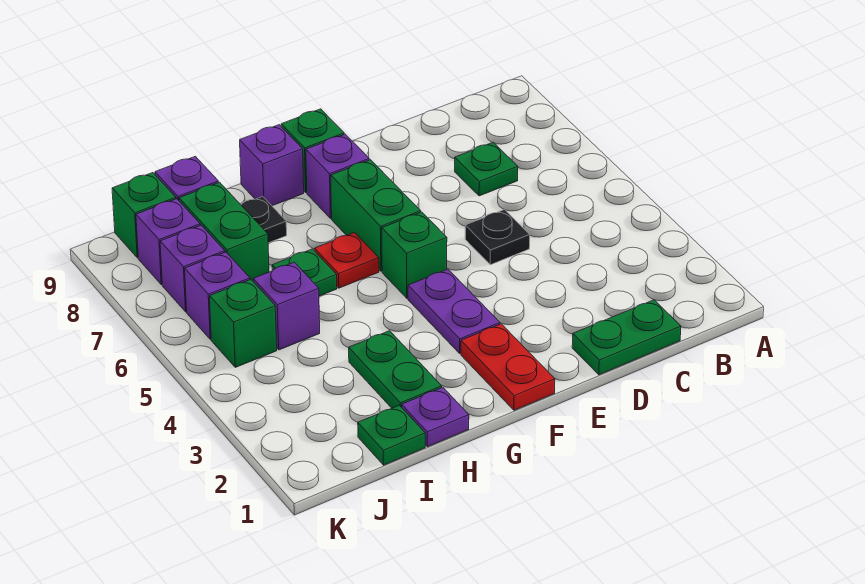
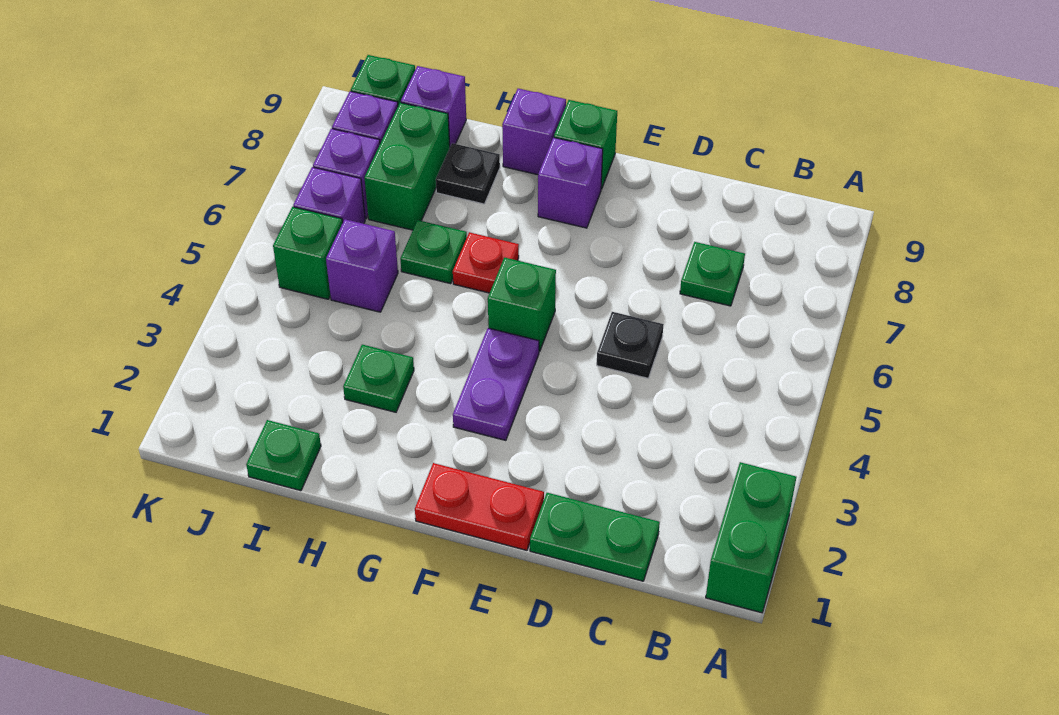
red plate F1:F2 level 1 -> red plate E1:F1 level 1
green brick F6:F7 level 1 -> green brick A1:A2 level 1
purple plate H1 level 1 -> none
green plate H2:H3 level 1 -> green plate H3 level 1

